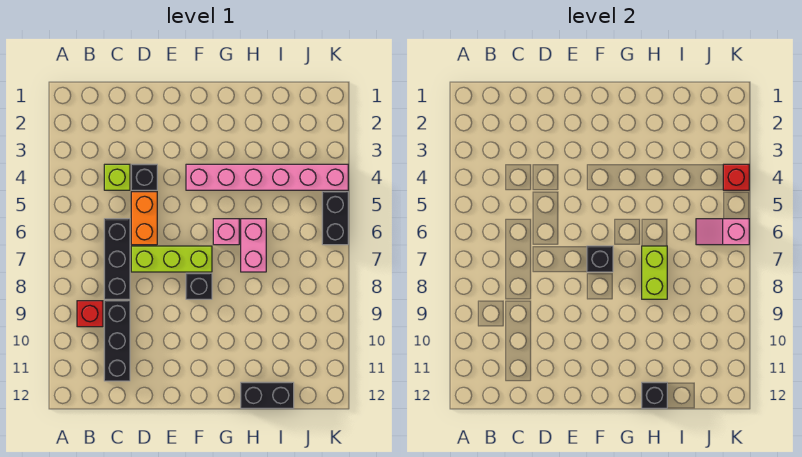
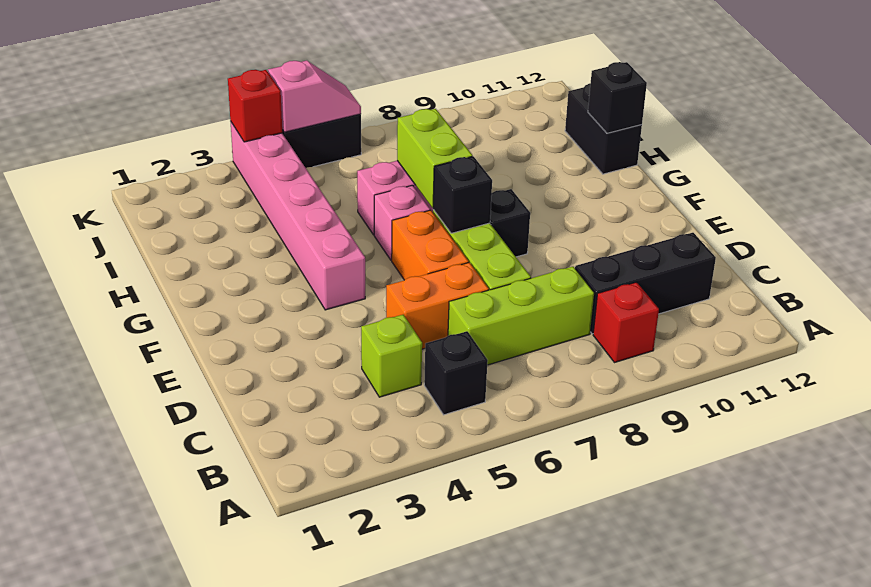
black brick C6:C8 level 1 -> lime brick C6:C8 level 1
black brick D4 level 1 -> black brick B5 level 1
none -> orange brick E6:F6 level 1
lime brick H7:H8 level 2 -> lime brick G7:H7 level 2
pink slope J6:K6 level 2 top K -> pink slope K5:K6 level 2 top 5

